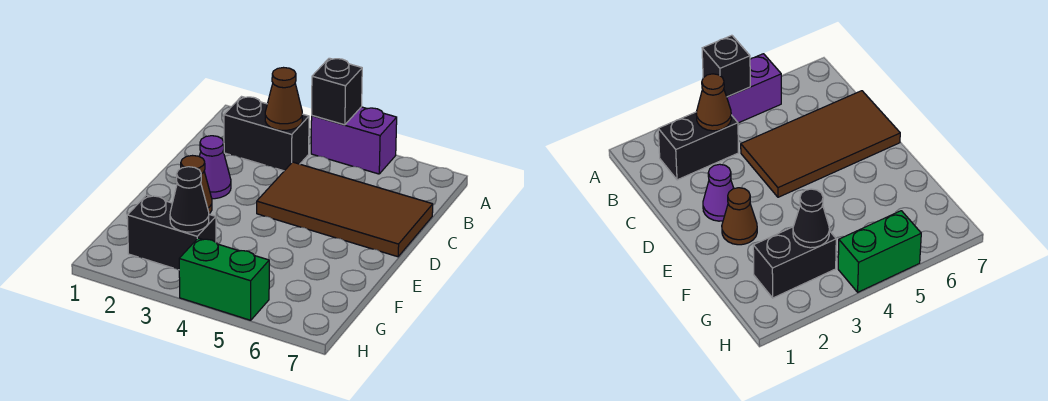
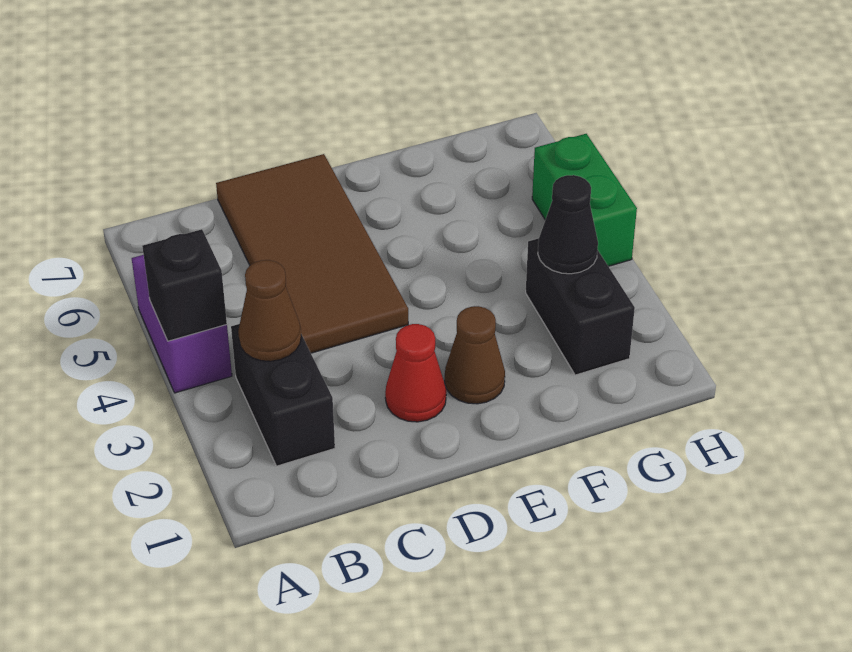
purple cone D2 level 1 -> red cone D2 level 1

